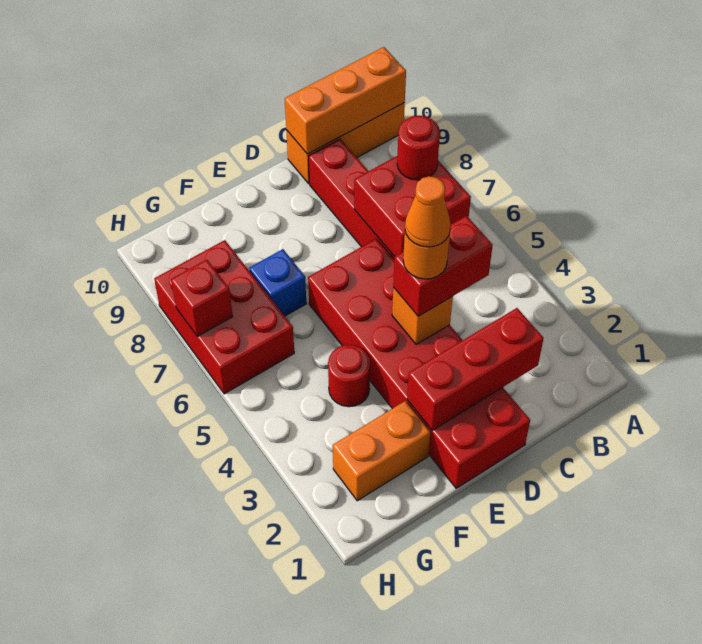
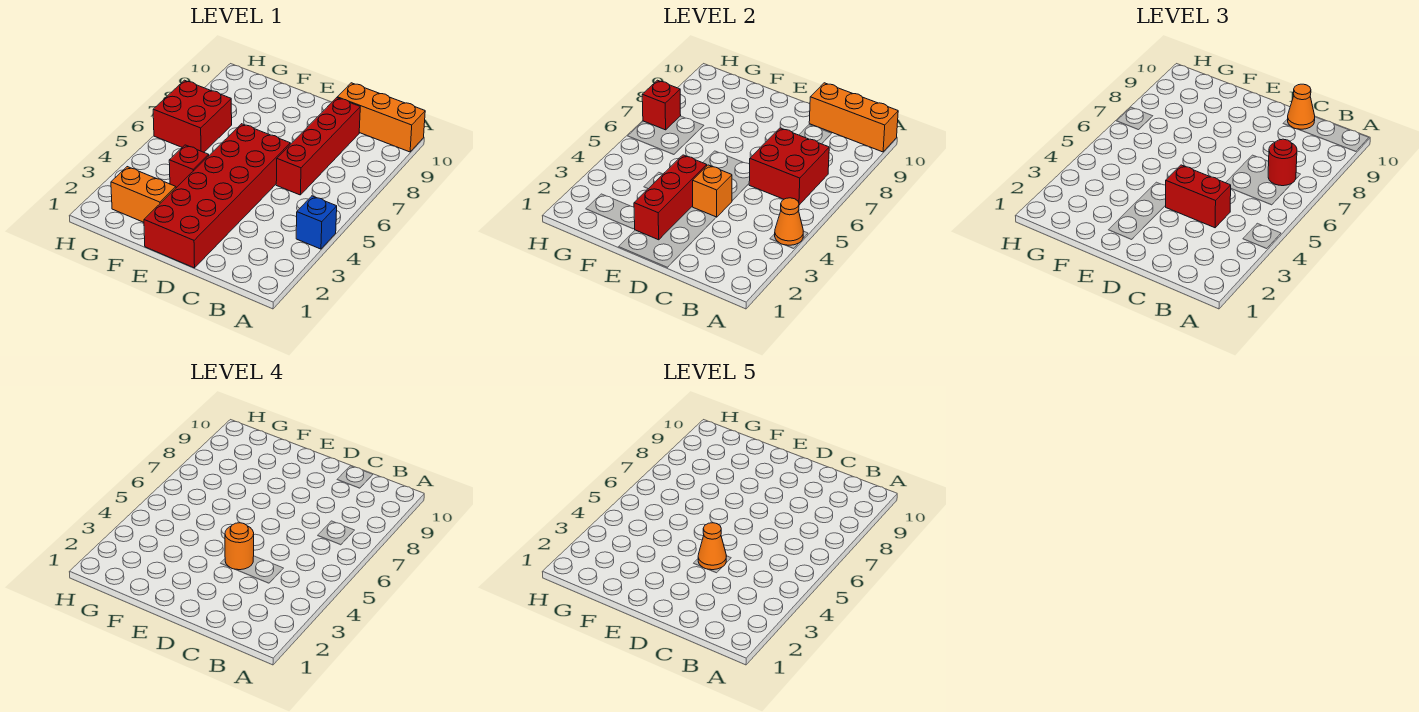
none -> orange cone A4 level 2
red brick C2:E2 level 2 -> red brick E2:E4 level 2
none -> orange cone C10 level 3
red round brick F4 level 1 -> red brick F4 level 1
blue brick F7 level 1 -> blue brick A4 level 1
red brick G6:H8 level 1 -> red brick G6:H7 level 1

